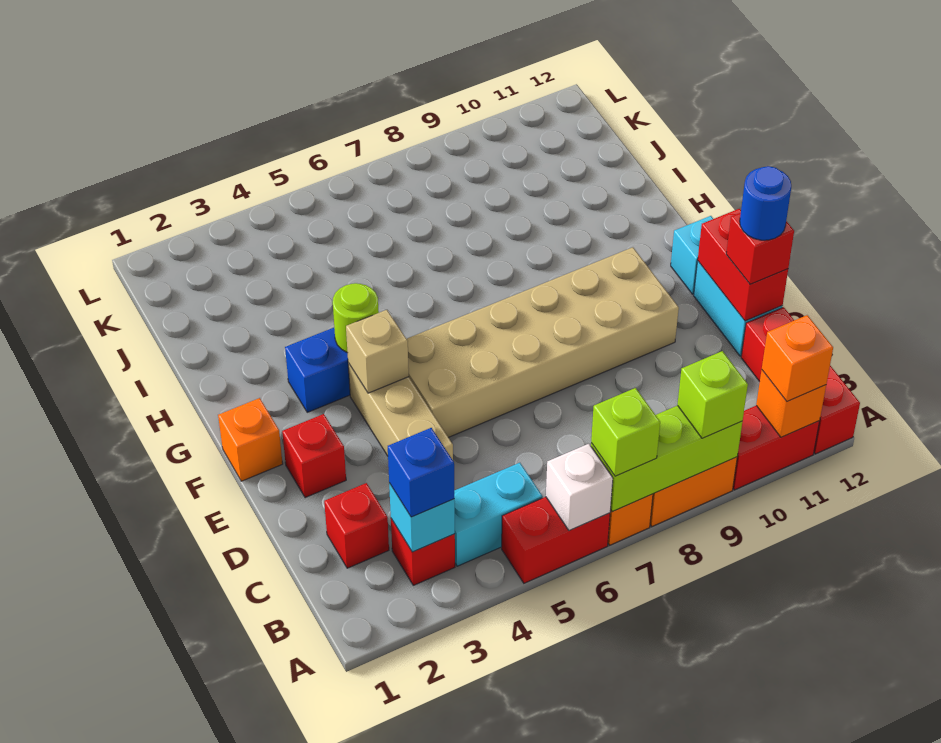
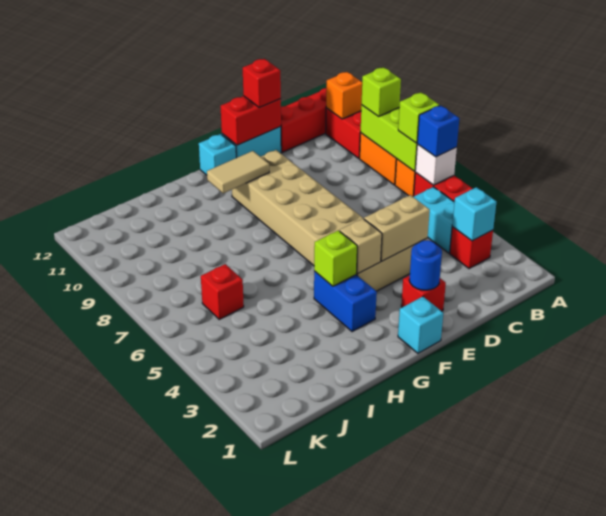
orange brick A11 level 3 -> none
blue brick B3 level 3 -> blue brick A6 level 3
red brick C2 level 1 -> red brick J6 level 1
none -> tan brick D4:E4 level 2
blue round brick D12 level 4 -> blue round brick E2 level 2
orange brick F1 level 1 -> cyan brick F1 level 1
none -> tan tile F10:G10 level 2
lime round brick G4 level 2 -> lime brick G4 level 2

